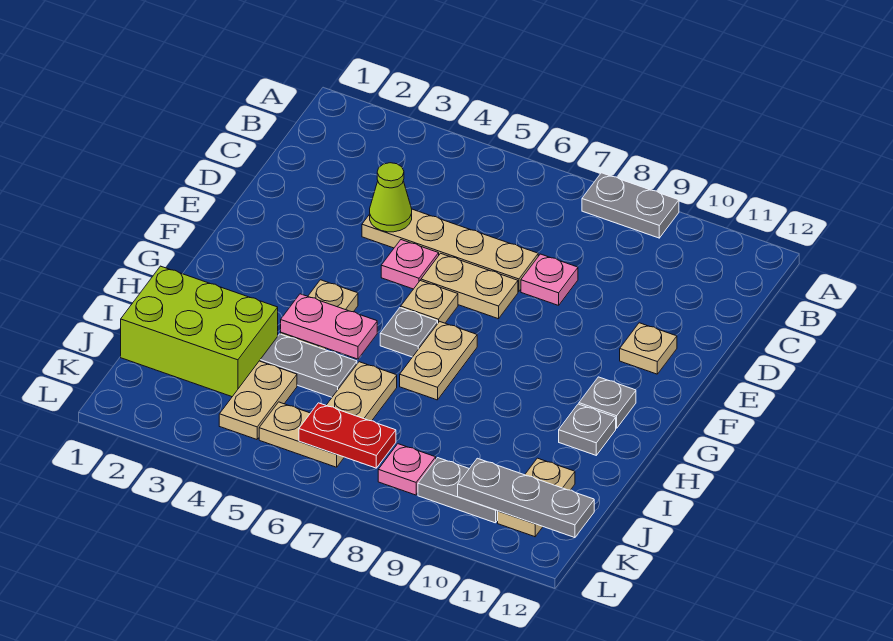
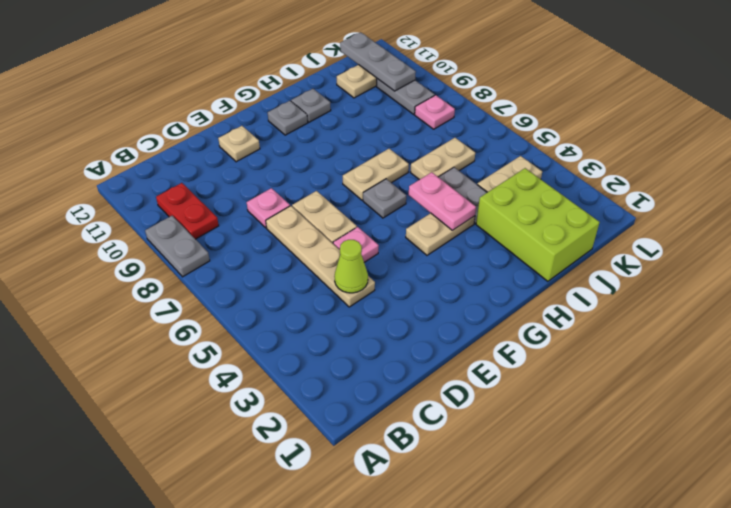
tan plate F6 level 1 -> none
tan plate K5:K6 level 1 -> none
red plate K6:K7 level 2 -> red plate B9:B10 level 1

